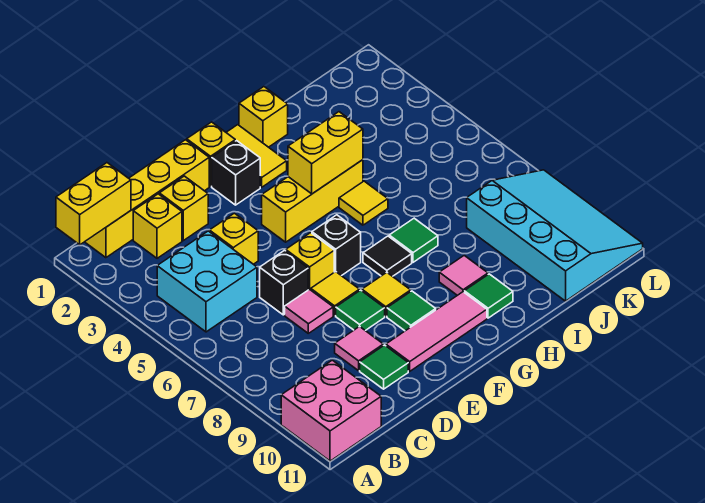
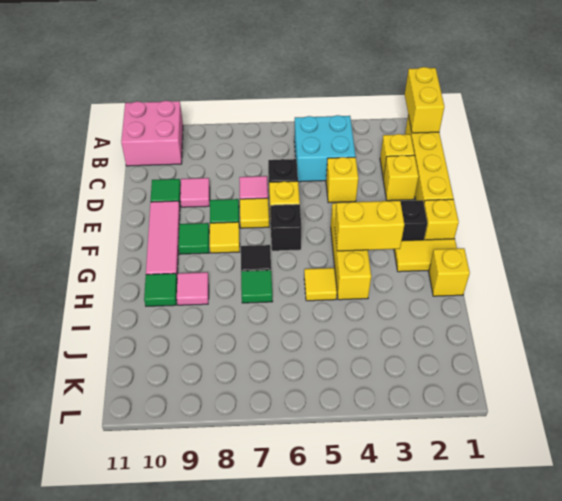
yellow brick G4:H4 level 2 -> yellow brick G3:G4 level 2
cyan slope J8:L11 level 1 top J -> none

